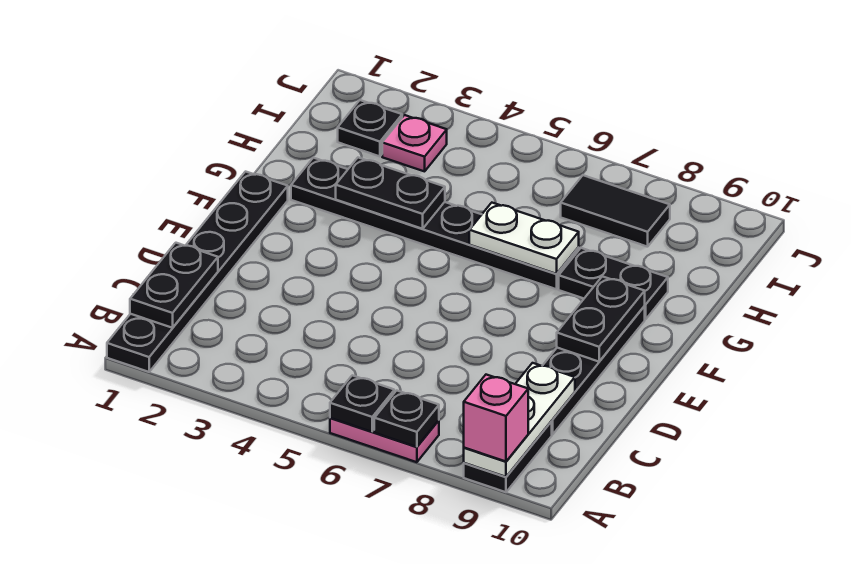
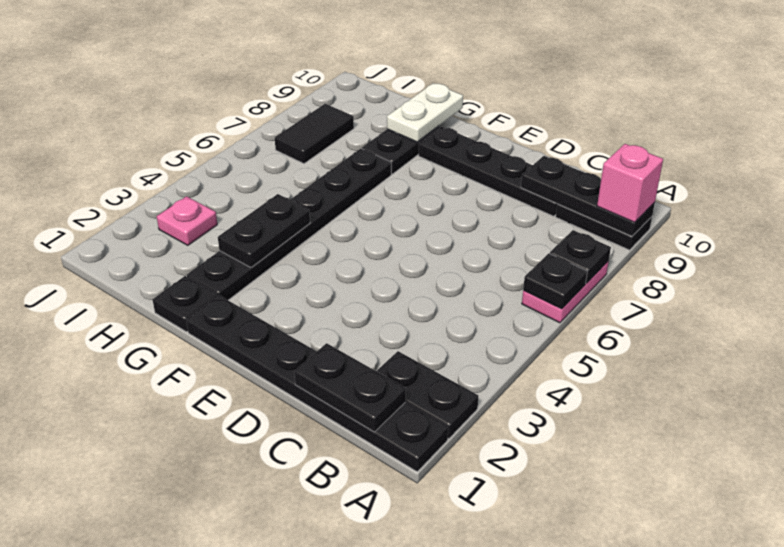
white plate A9:C9 level 2 -> black plate A9:C9 level 2
black plate E9:F9 level 2 -> black plate A2:B2 level 1
white plate G6:G7 level 2 -> white plate G9:G10 level 2
black plate I2 level 1 -> black plate G1 level 1

